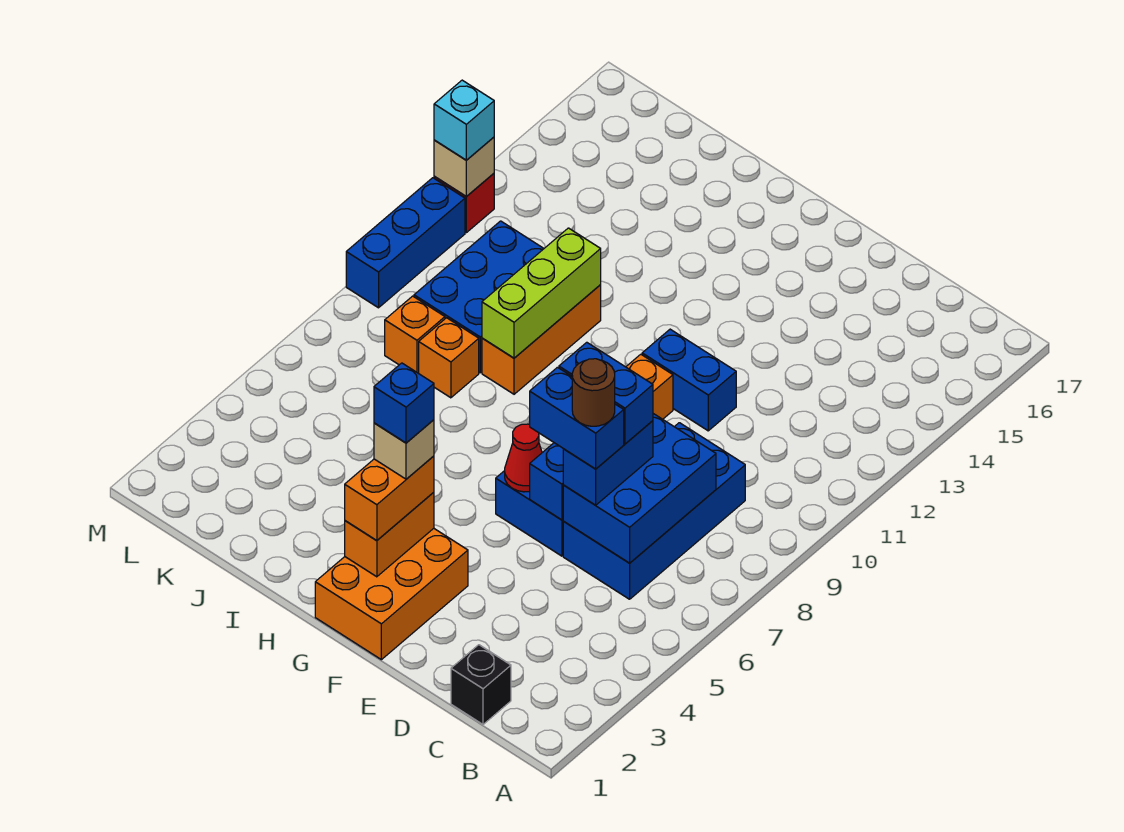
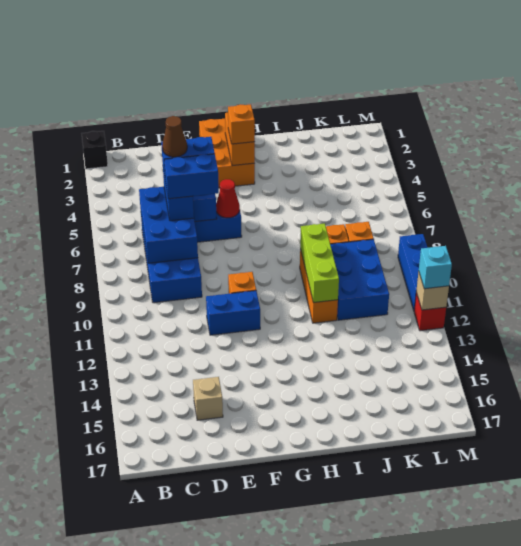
black brick C1 level 1 -> black brick A1 level 1
brown round brick D6 level 5 -> brown cone D6 level 5
orange brick G2:G3 level 3 -> orange brick G3 level 3
tan brick G3 level 4 -> tan brick D15 level 1
blue brick G3 level 5 -> none

